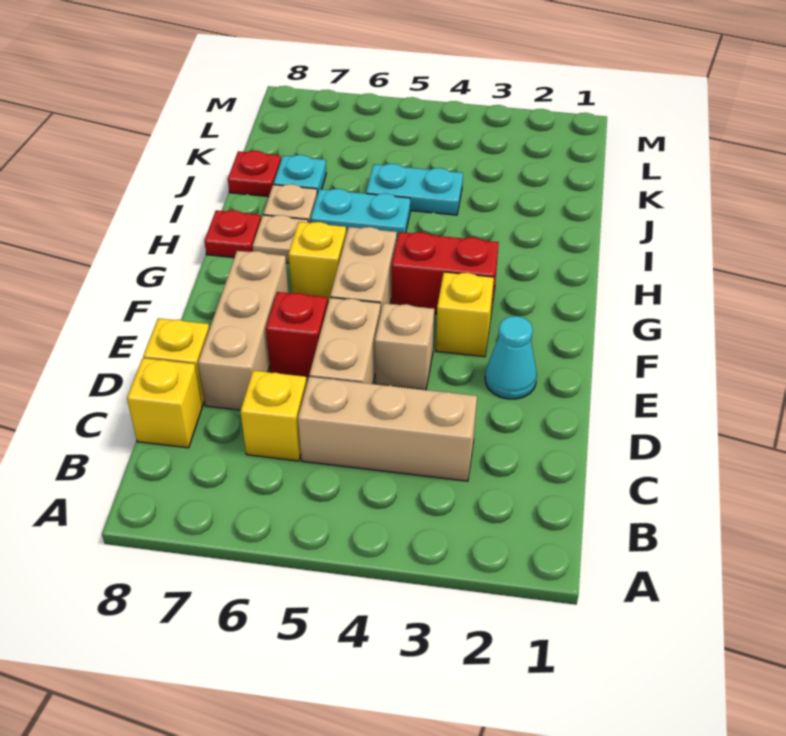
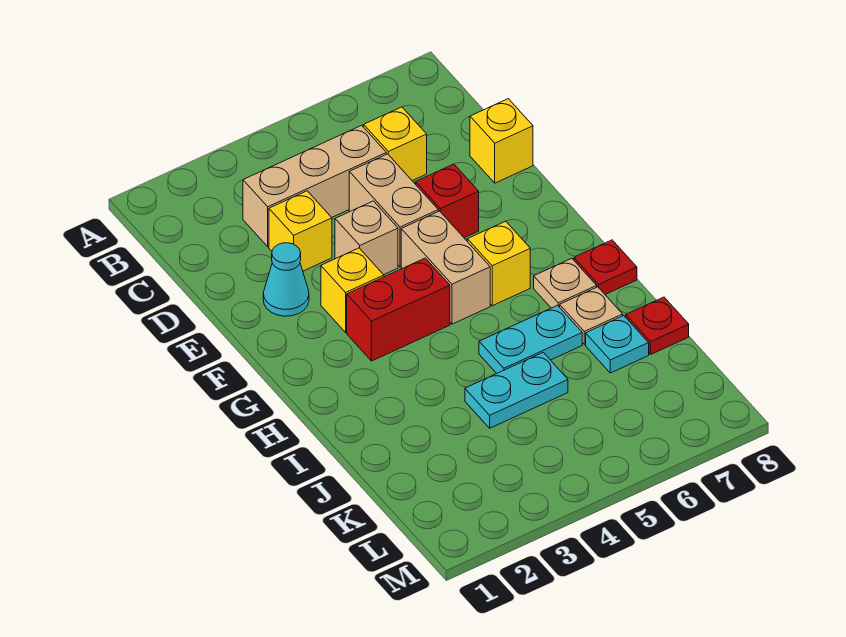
yellow brick C8 level 1 -> yellow brick D3 level 1
tan brick D7:F7 level 1 -> none

